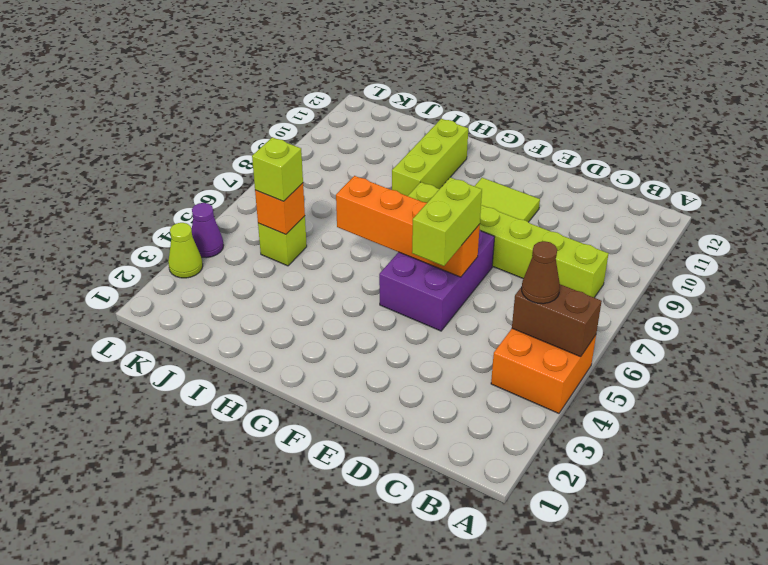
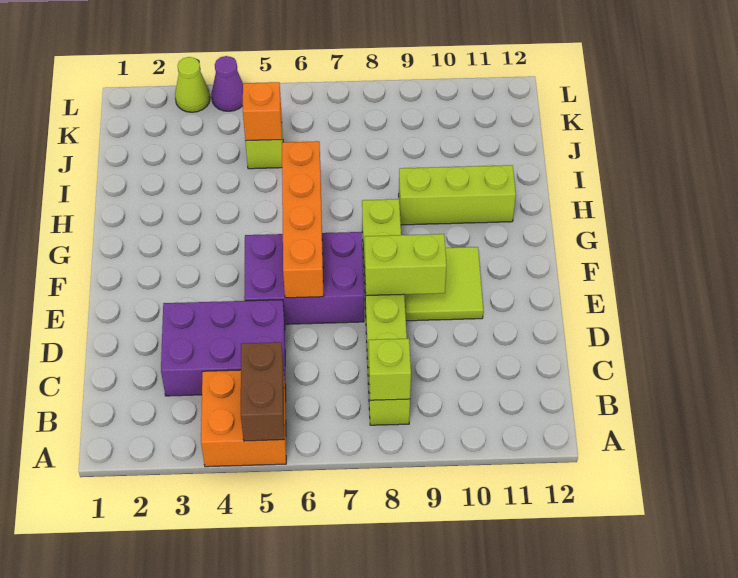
brown cone B5 level 3 -> none
none -> purple brick C3:D5 level 1
lime brick E5:E6 level 3 -> lime brick E8:E9 level 2
lime brick J5 level 3 -> lime brick B8 level 2

